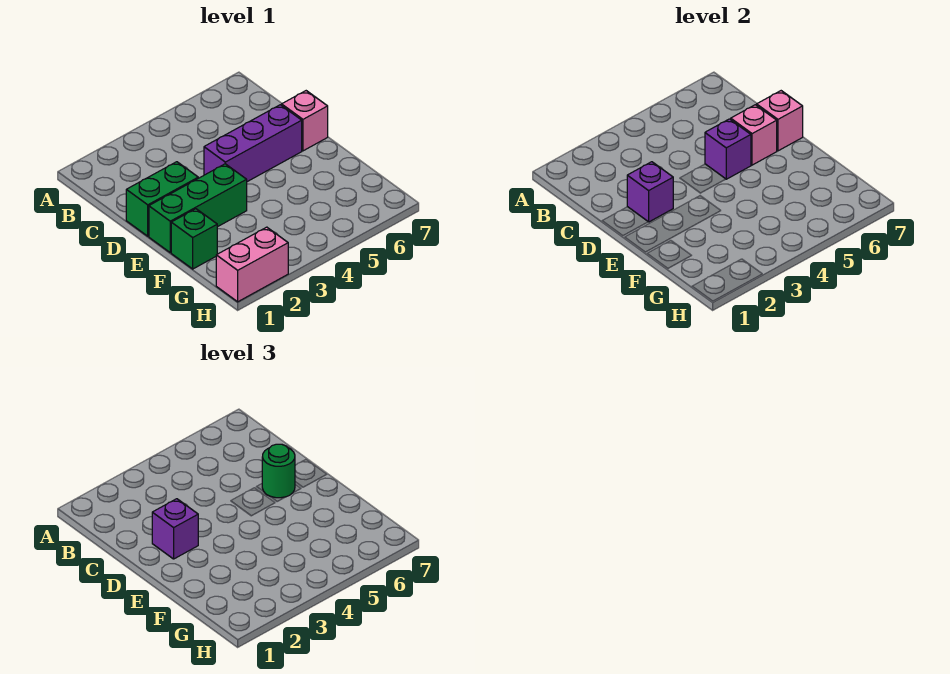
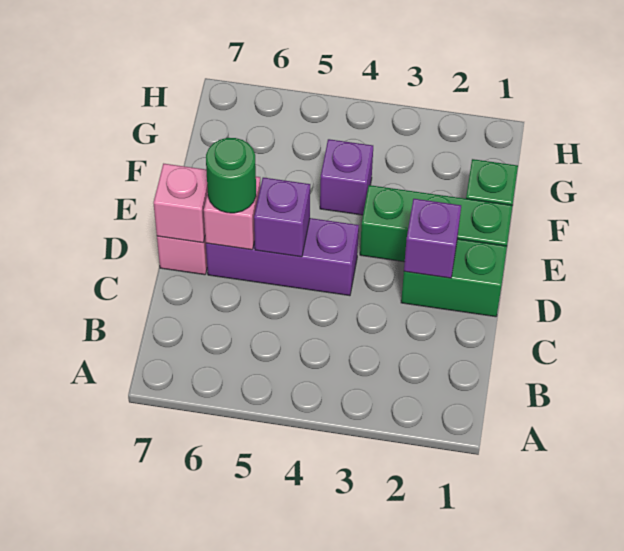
purple brick D2 level 3 -> purple brick F4 level 1
pink brick H1:H2 level 1 -> none

